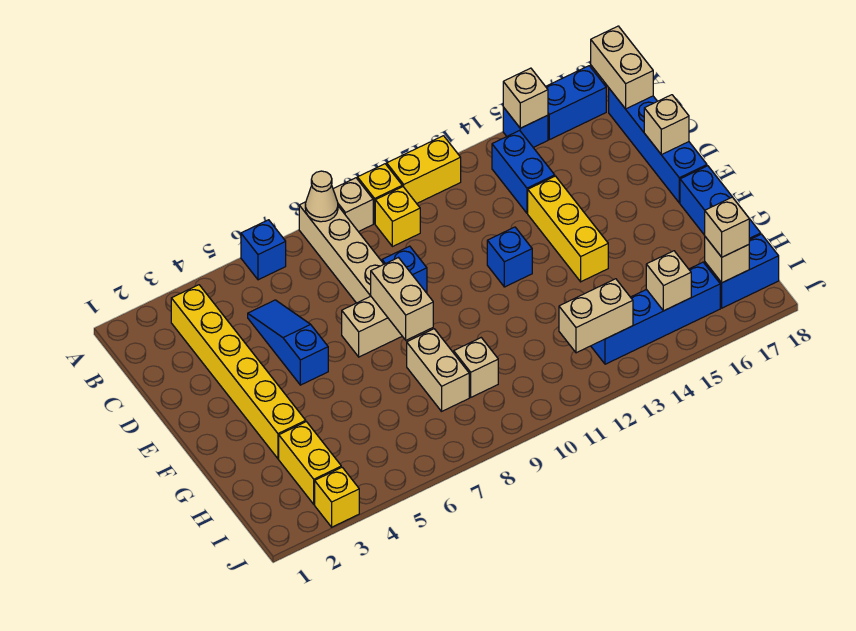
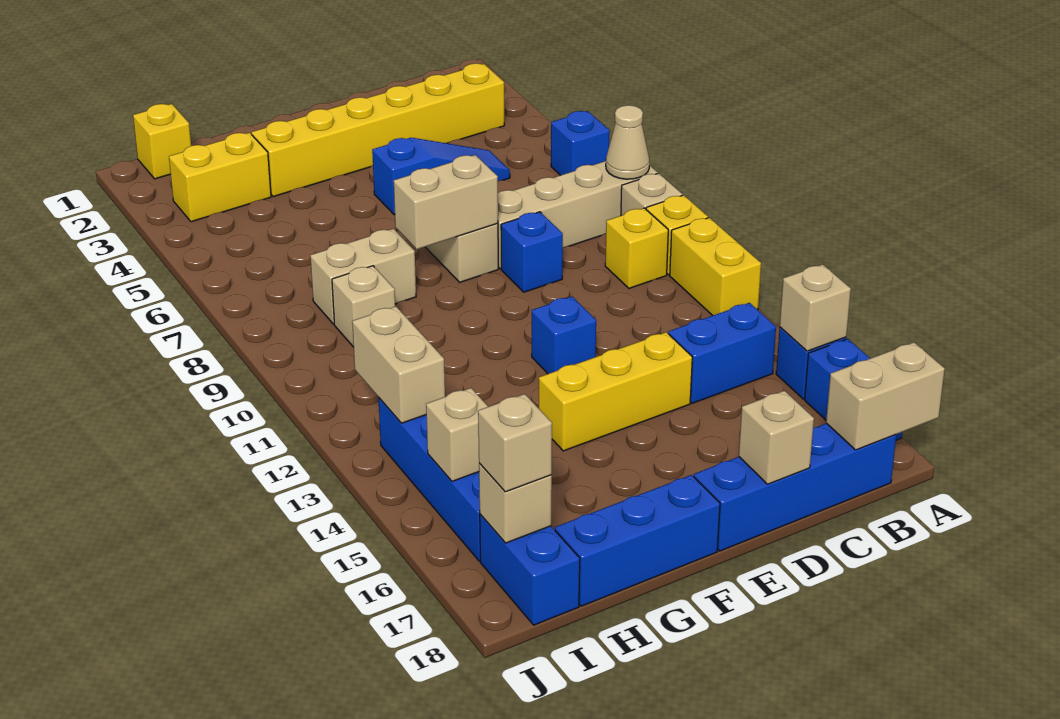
yellow brick J3 level 1 -> yellow brick I1 level 1

